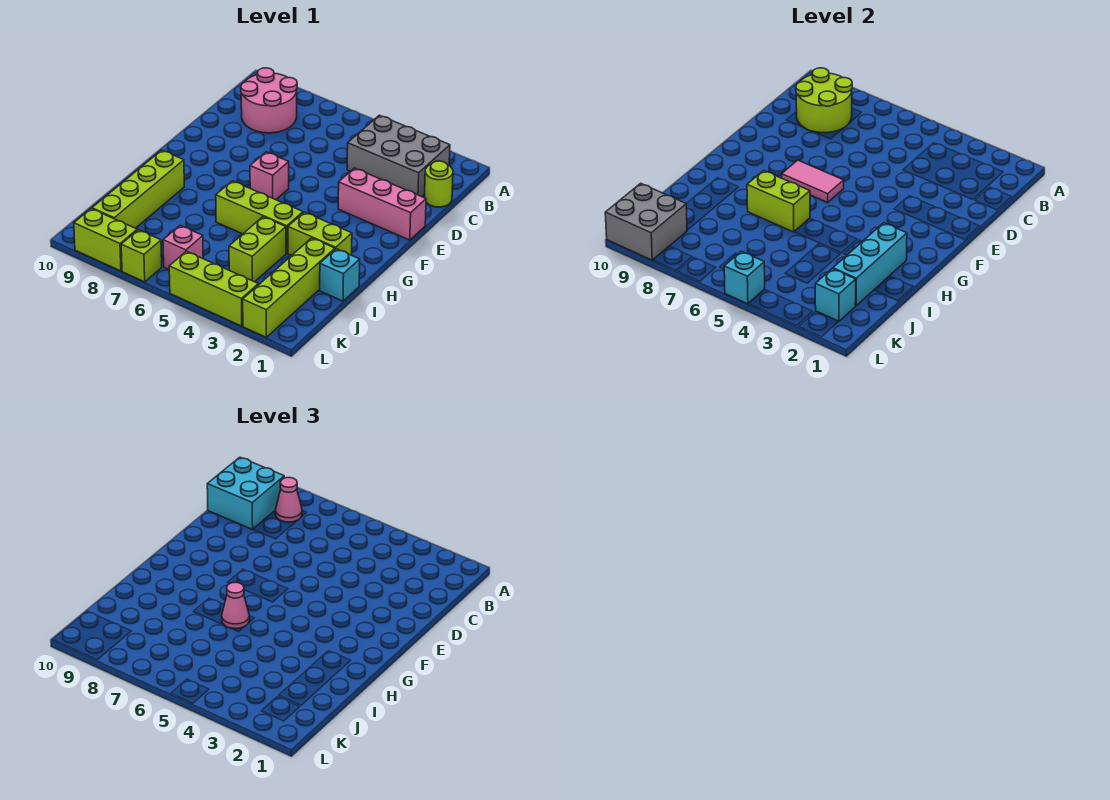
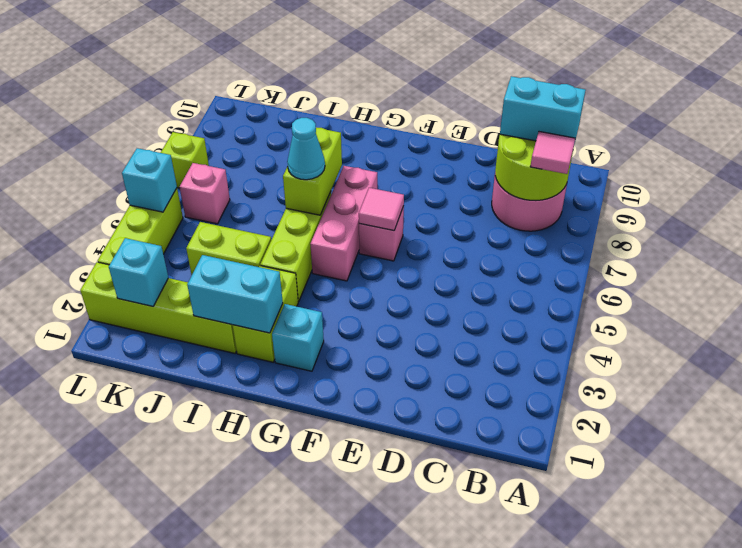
grey brick B2:C4 level 1 -> none
pink cone B8 level 3 -> pink tile B8 level 3
cyan brick B9:C10 level 3 -> cyan brick B9:C9 level 3
lime round brick C1 level 1 -> none
pink brick E1:E3 level 1 -> pink brick G5:G7 level 1
pink tile F6:F7 level 2 -> pink tile F6 level 2
cyan brick H2:J2 level 2 -> cyan brick H2:I2 level 2
pink cone H6 level 3 -> cyan cone H6 level 3
lime brick H9:K9 level 1 -> none
cyan brick I1 level 1 -> cyan brick G2 level 1
grey brick K9:L10 level 2 -> none
lime brick L8:L9 level 1 -> none

